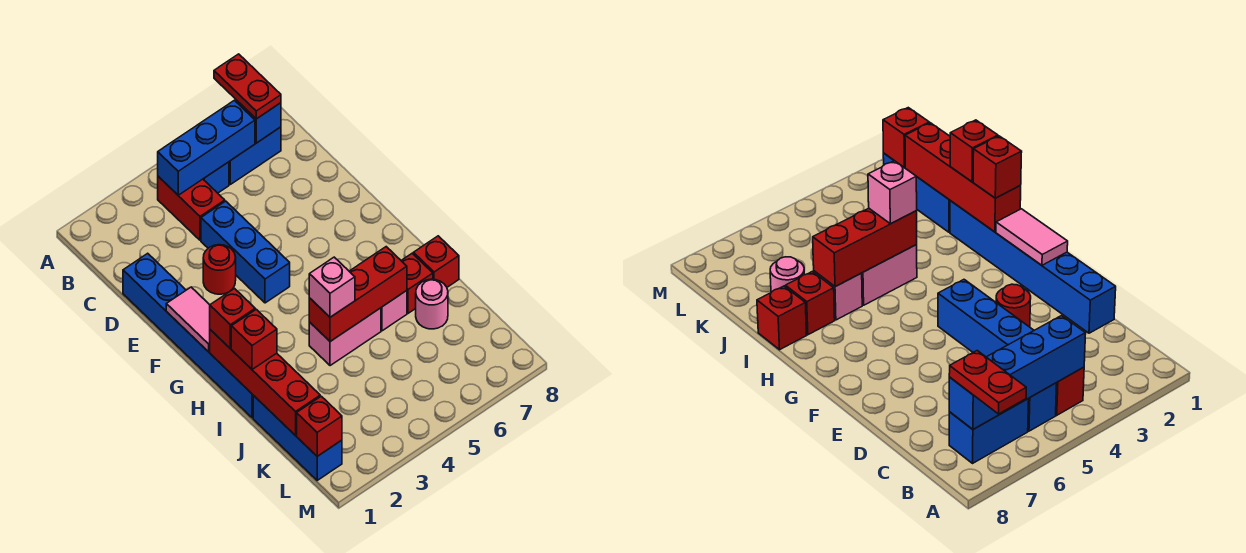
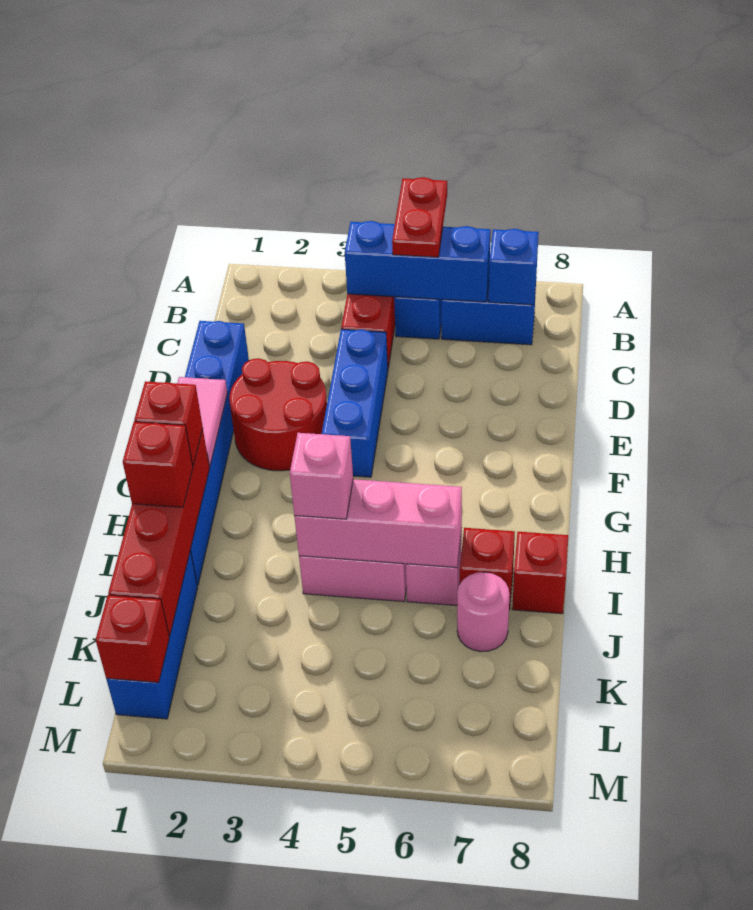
red plate A7:B7 level 3 -> red plate A5:B5 level 3
red round brick E3 level 1 -> red round brick E2:F3 level 1
red brick I4:I6 level 2 -> pink brick I4:I6 level 2

